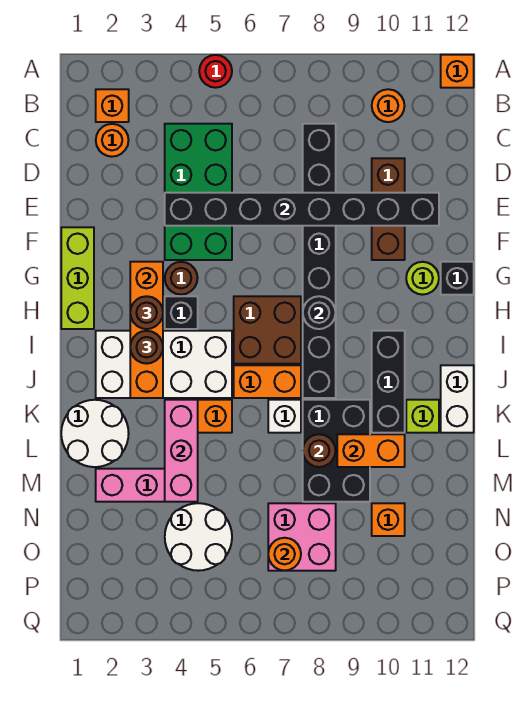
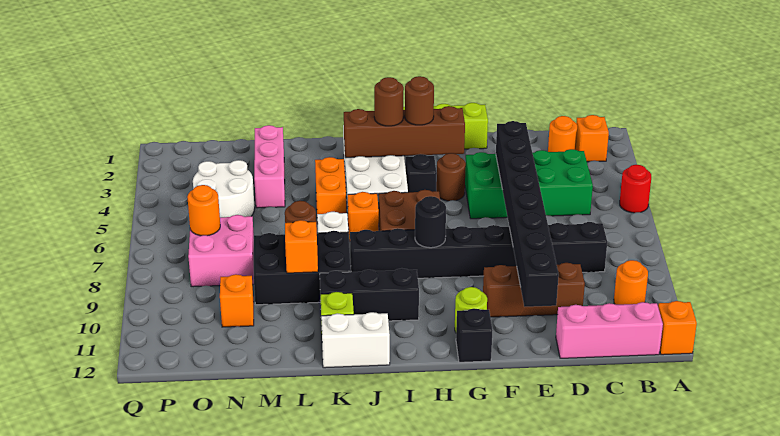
orange brick G3:J3 level 2 -> brown brick G3:J3 level 2
orange brick J6:J7 level 1 -> orange brick J6 level 1
white round brick K1:L2 level 1 -> none
pink brick K4:M4 level 2 -> pink brick B12:D12 level 1
orange brick L9:L10 level 2 -> orange brick L9 level 2

